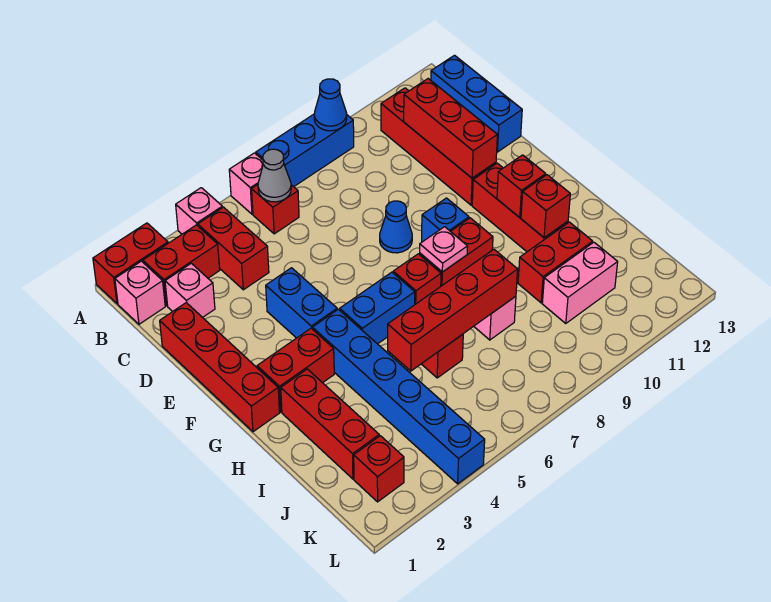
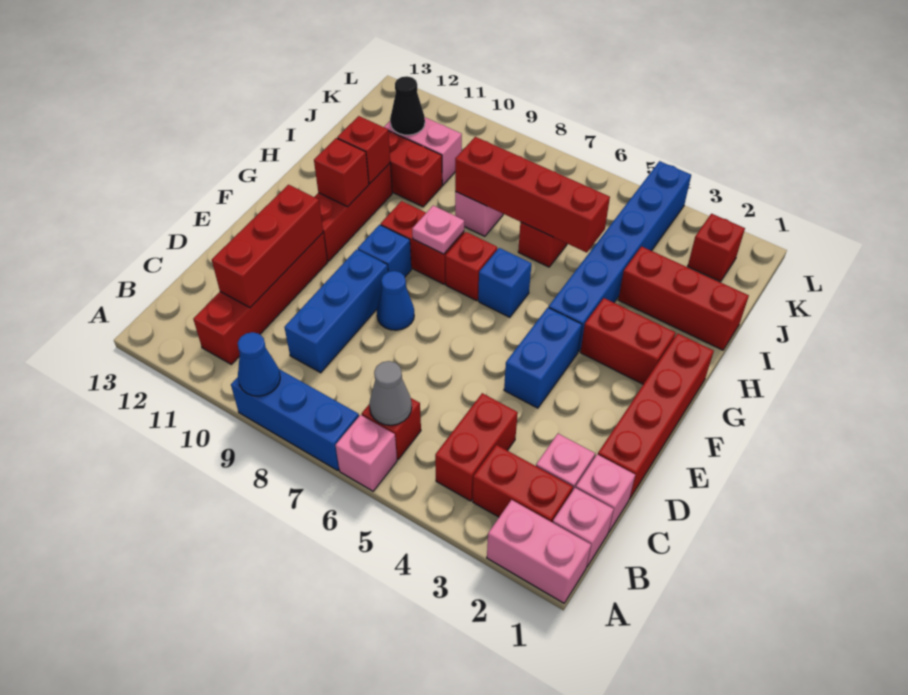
red brick A1:A2 level 1 -> pink brick A1:A2 level 1
pink brick A4 level 1 -> pink brick C1 level 1
blue brick B13:D13 level 1 -> blue brick C9:E9 level 1
blue brick G5:G6 level 1 -> blue brick G6 level 1
red brick H2:J2 level 1 -> red brick I1:I3 level 1
none -> black cone J11 level 2

